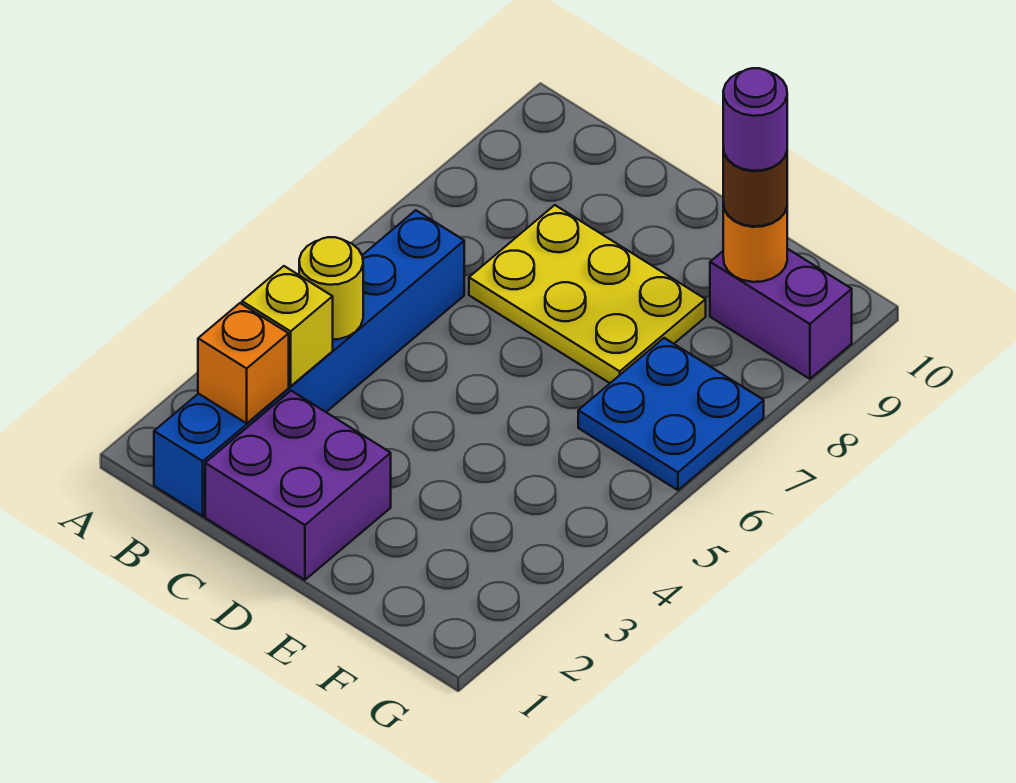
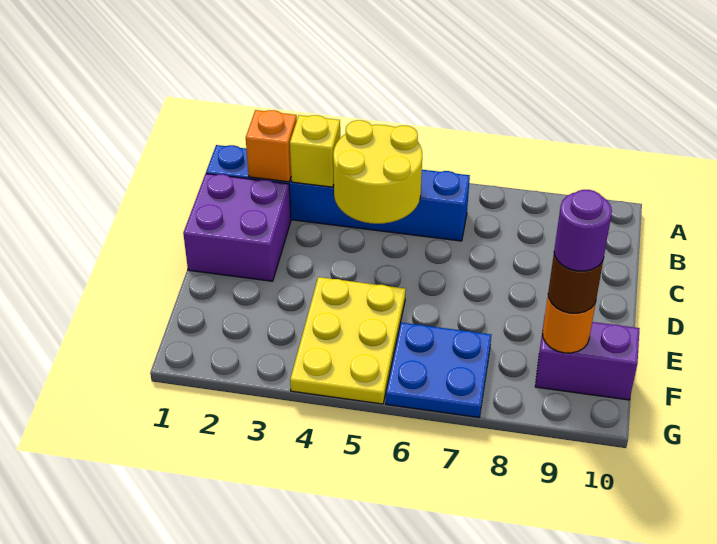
yellow round brick B4 level 2 -> yellow round brick B4:C5 level 2
yellow plate C7:E8 level 1 -> yellow plate E4:G5 level 1
purple brick F9:G9 level 1 -> purple brick F9:F10 level 1

